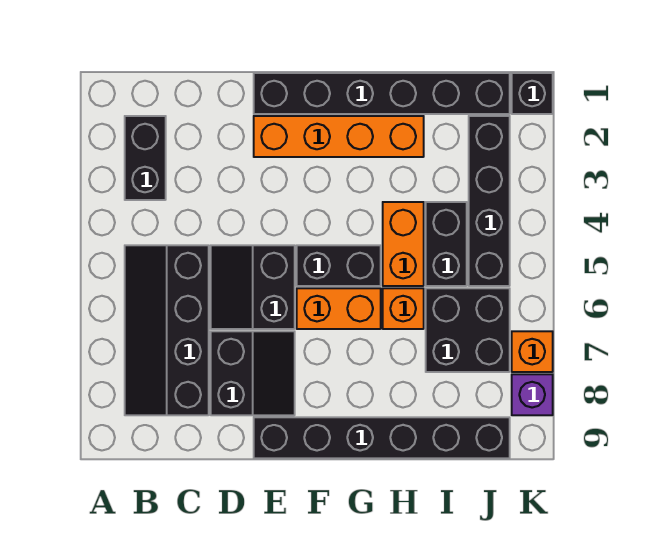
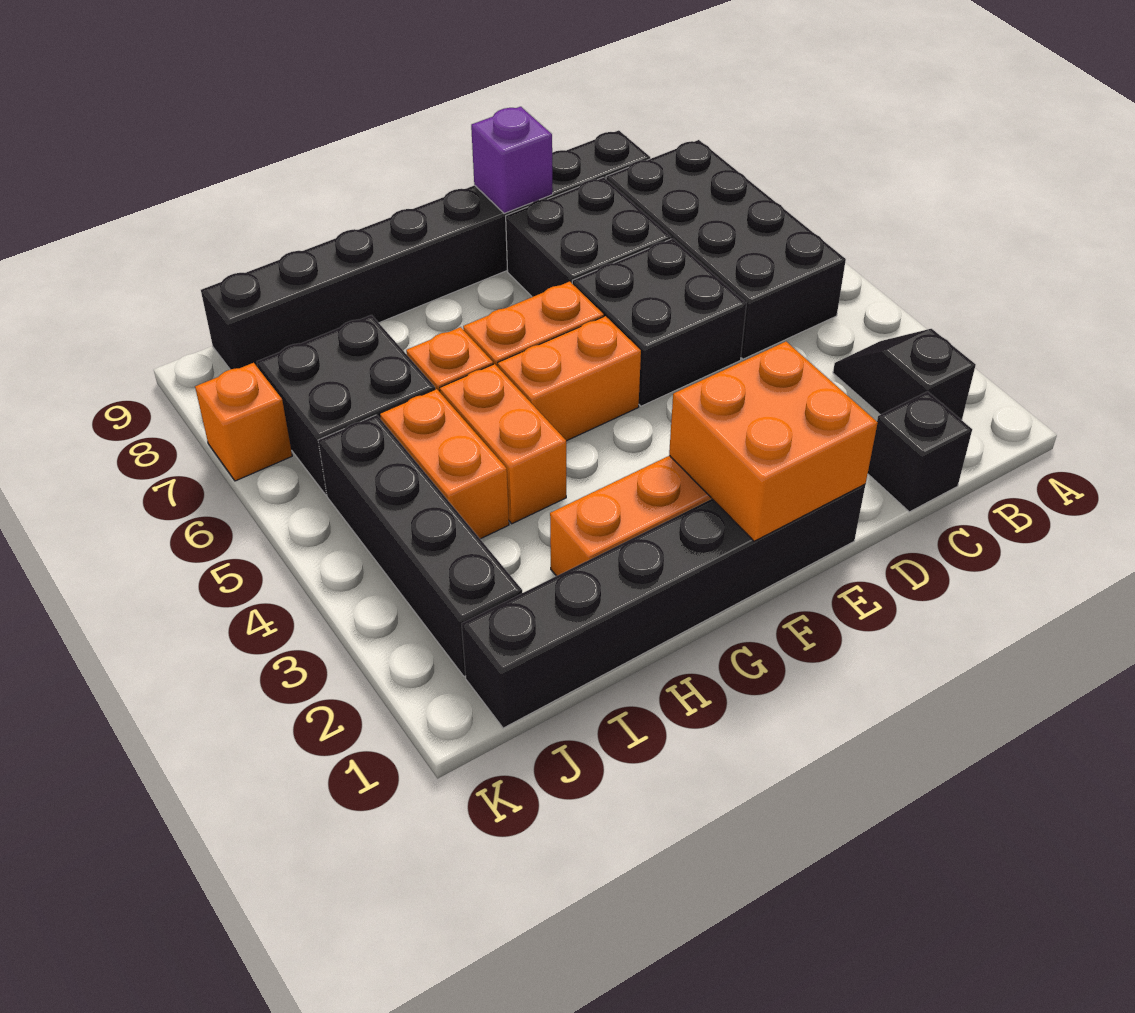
black brick B2:B3 level 1 -> black slope B2:B3 level 1 top 2
black slope B5:C8 level 1 top C -> black brick B5:C8 level 1
black slope D5:E6 level 1 top E -> black brick D5:E6 level 1
black slope D7:E8 level 1 top D -> black brick D7:E8 level 1
none -> orange brick E1:F2 level 2
black brick E9:J9 level 1 -> black brick C9:J9 level 1
black brick F5:G5 level 1 -> orange brick F5:G5 level 1
black brick I4:I5 level 1 -> orange brick I4:I5 level 1
black brick K1 level 1 -> black brick C1 level 1
purple brick K8 level 1 -> purple brick E9 level 2

